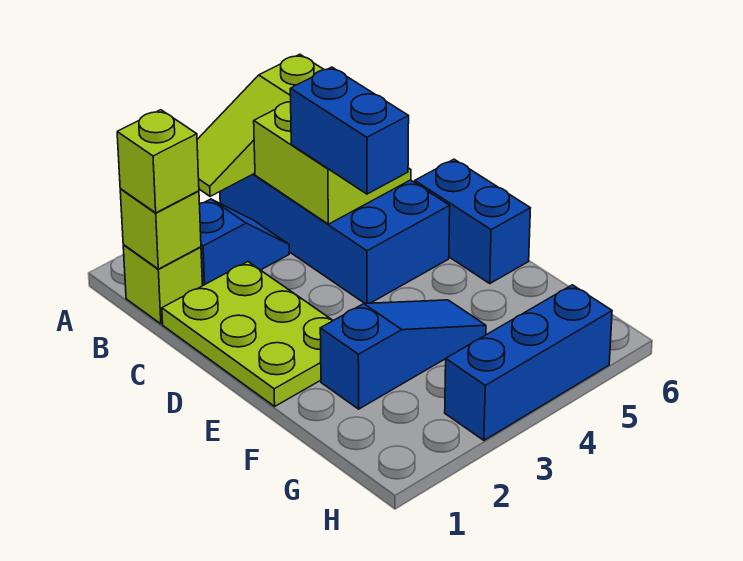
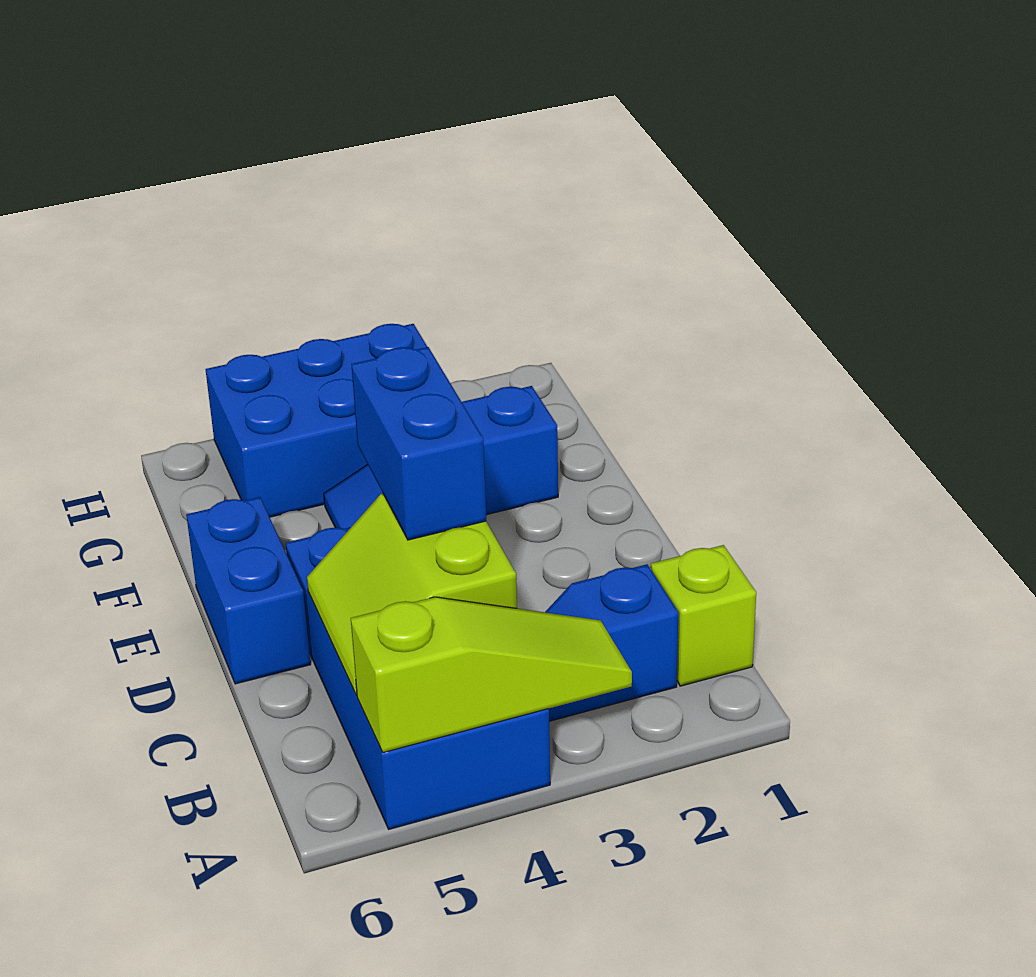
lime brick B1 level 2 -> none
lime brick B1 level 3 -> none
lime plate C1:E2 level 1 -> none
blue brick H3:H5 level 1 -> blue brick G3:H5 level 1

